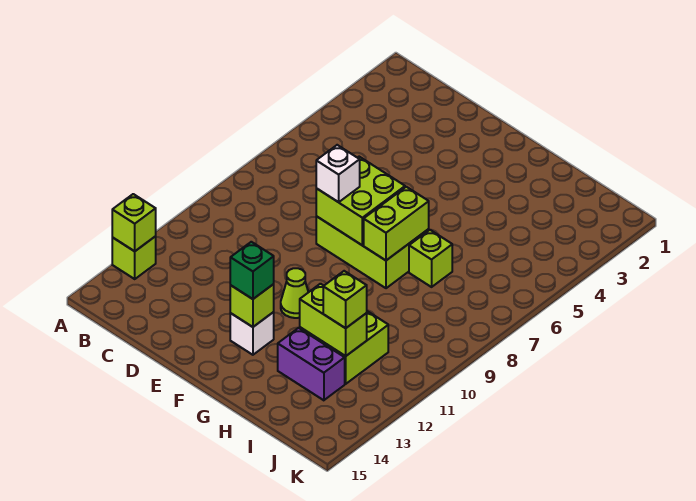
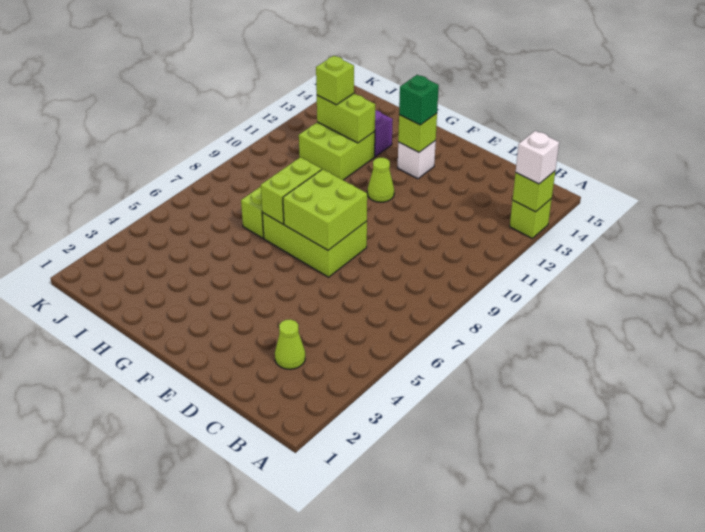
none -> lime cone C3 level 1
white brick E8 level 3 -> white brick A13 level 3

